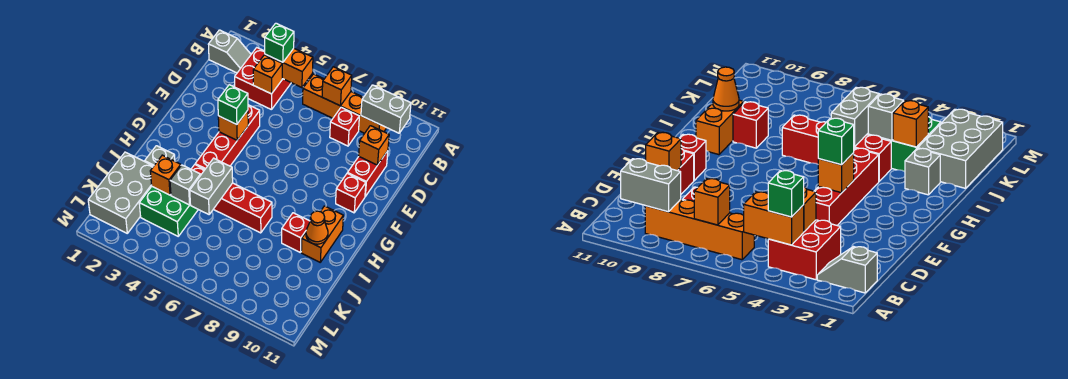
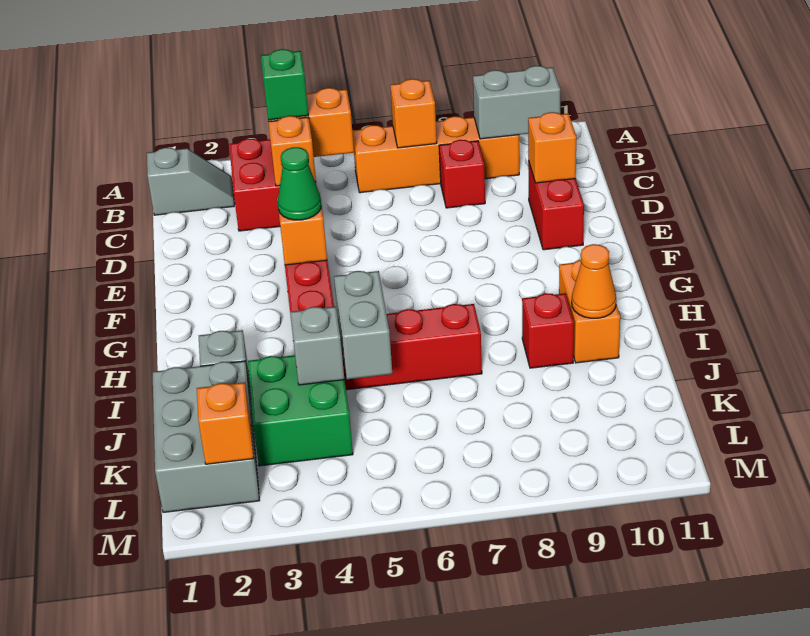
green brick F4 level 3 -> green cone F4 level 3
red brick F10 level 1 -> none
orange brick J3 level 2 -> orange brick L2 level 2

